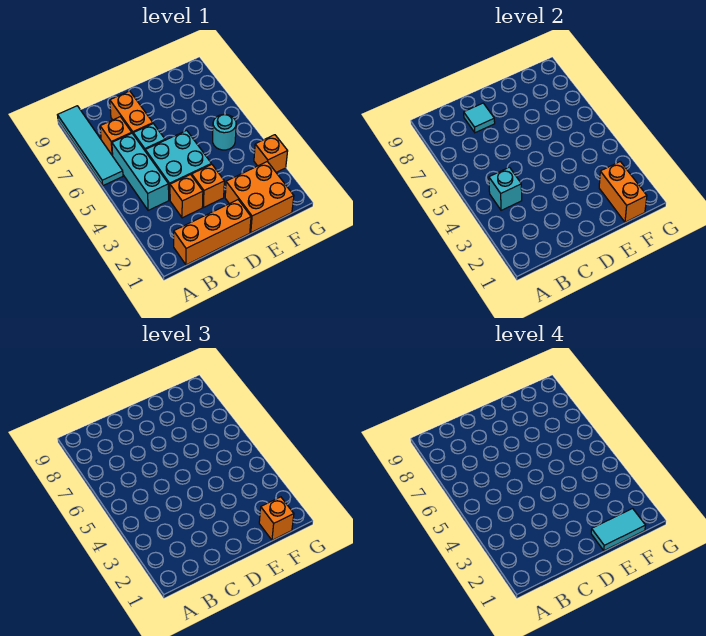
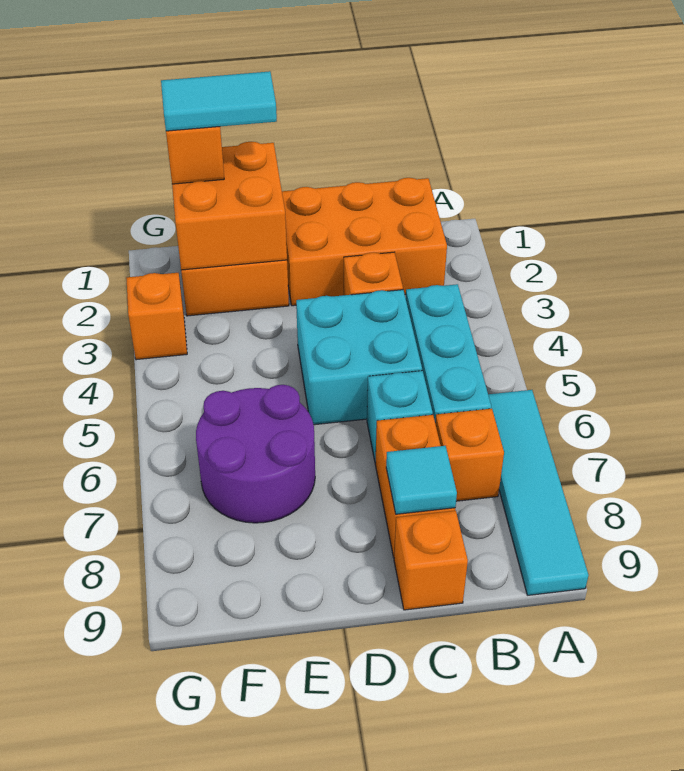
orange brick B1:D1 level 1 -> orange brick B1:D2 level 1
cyan brick B4 level 2 -> none
orange brick D3 level 1 -> orange brick C9 level 1
none -> purple round brick E6:F7 level 1
orange brick F1:F2 level 2 -> orange brick E1:F2 level 2
cyan round brick F5 level 1 -> none

